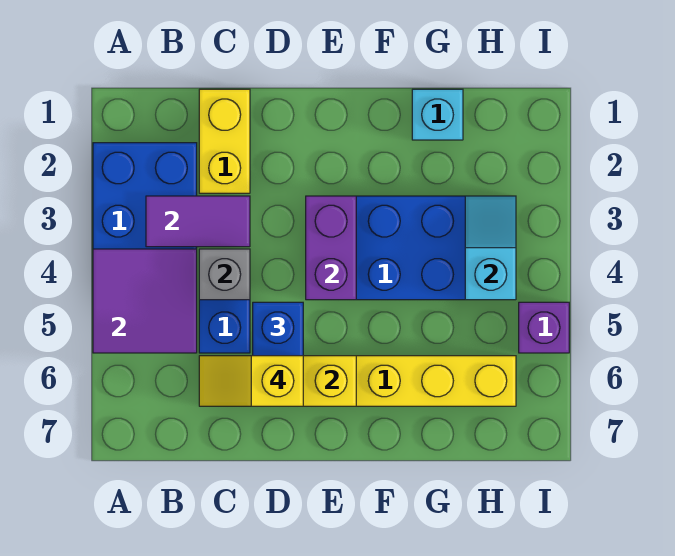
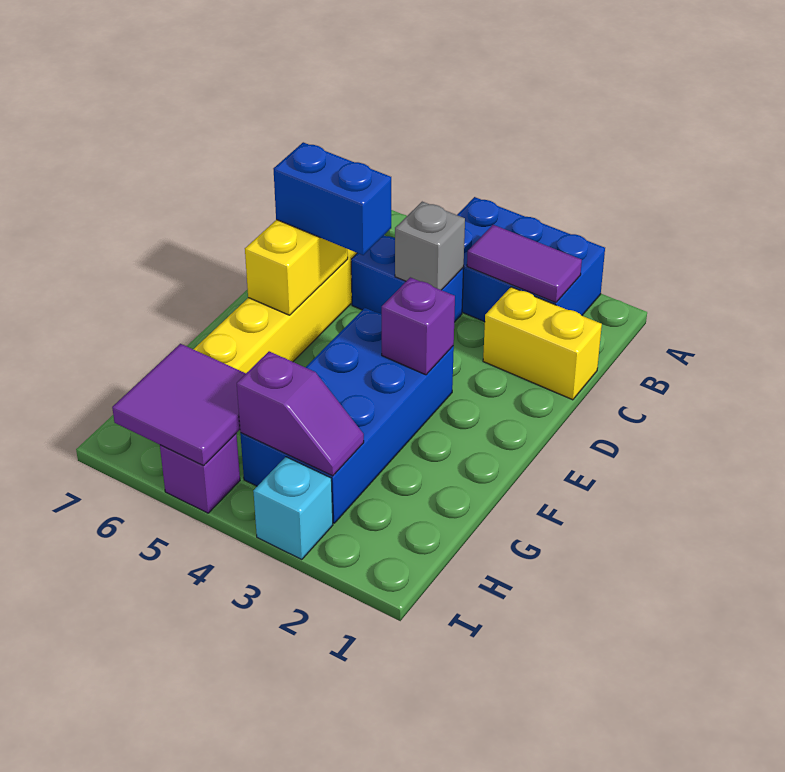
purple tile A4:B5 level 2 -> purple tile H5:I6 level 2
purple tile B3:C3 level 2 -> purple tile B2:B3 level 2
yellow slope C6:D6 level 4 top D -> none
purple brick E3:E4 level 2 -> purple brick E3 level 2
cyan brick G1 level 1 -> cyan brick I3 level 1
cyan slope H3:H4 level 2 top 4 -> purple slope H3:H4 level 2 top 4

